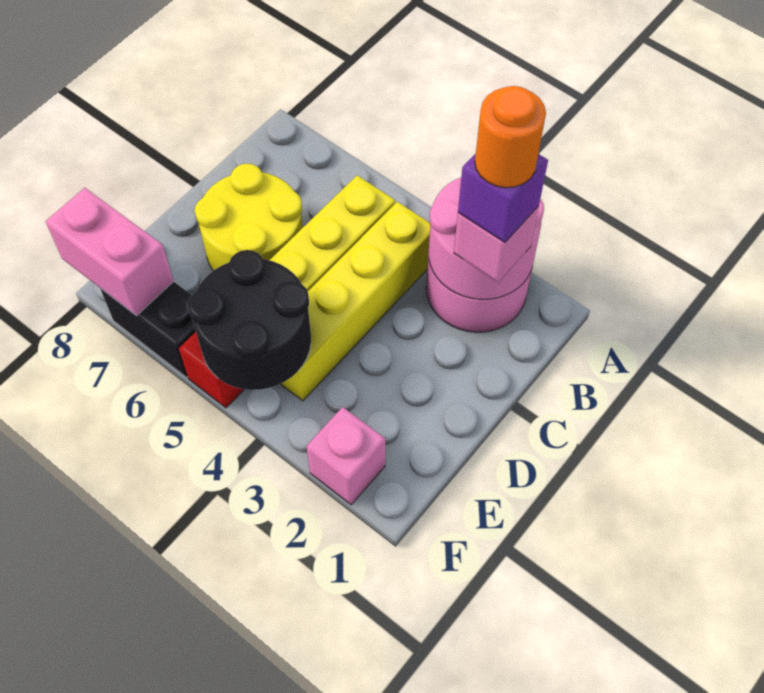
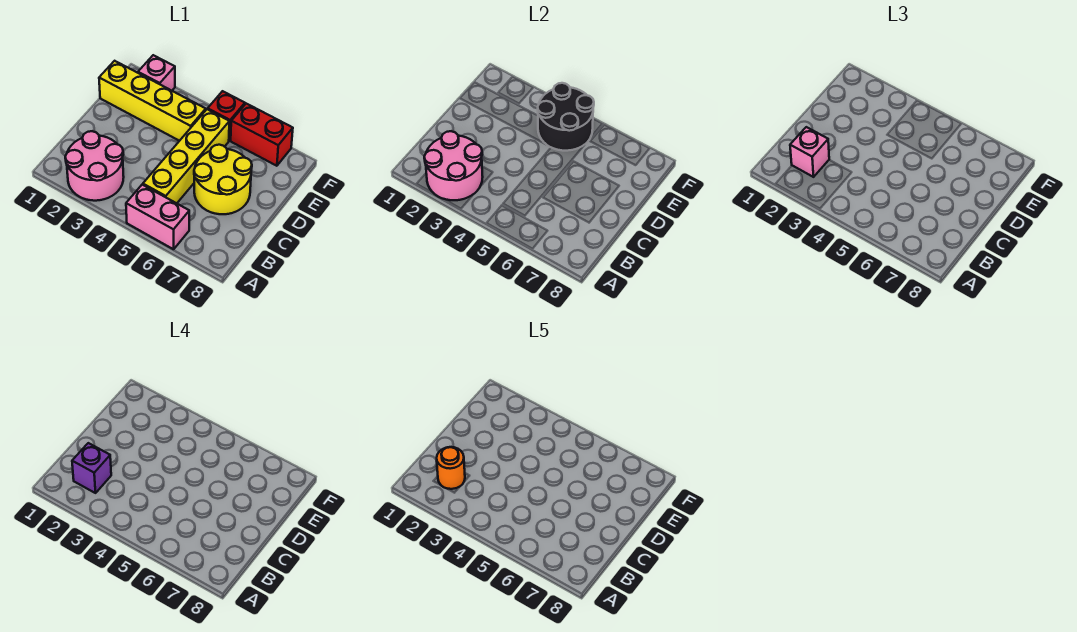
yellow brick B4:E4 level 1 -> yellow brick E1:E4 level 1
black brick F6:F7 level 1 -> red brick F6:F7 level 1
pink brick F7:F8 level 2 -> pink brick A5:A6 level 1

